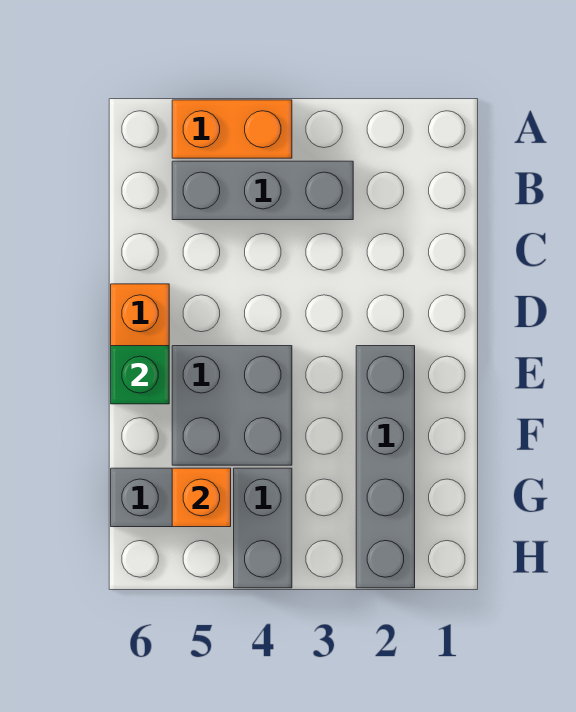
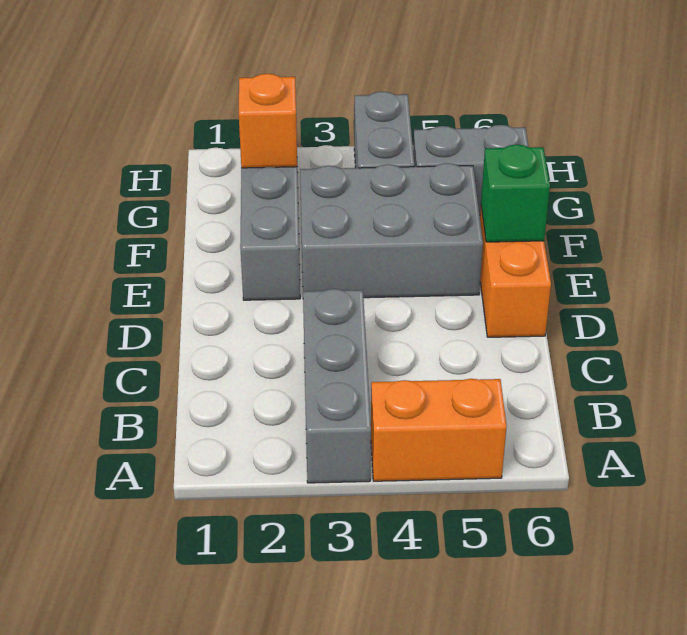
grey brick B3:B5 level 1 -> grey brick A3:C3 level 1
grey brick E4:F5 level 1 -> grey brick E3:F5 level 1
orange brick G5 level 2 -> orange brick G2 level 2

